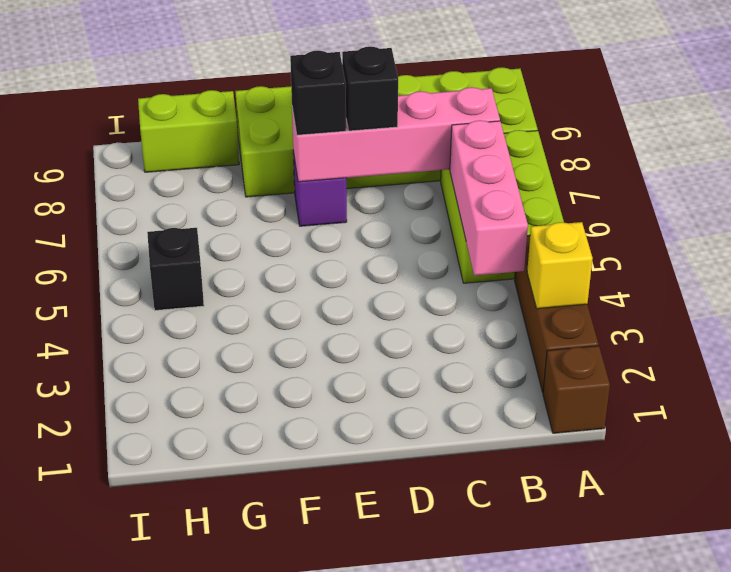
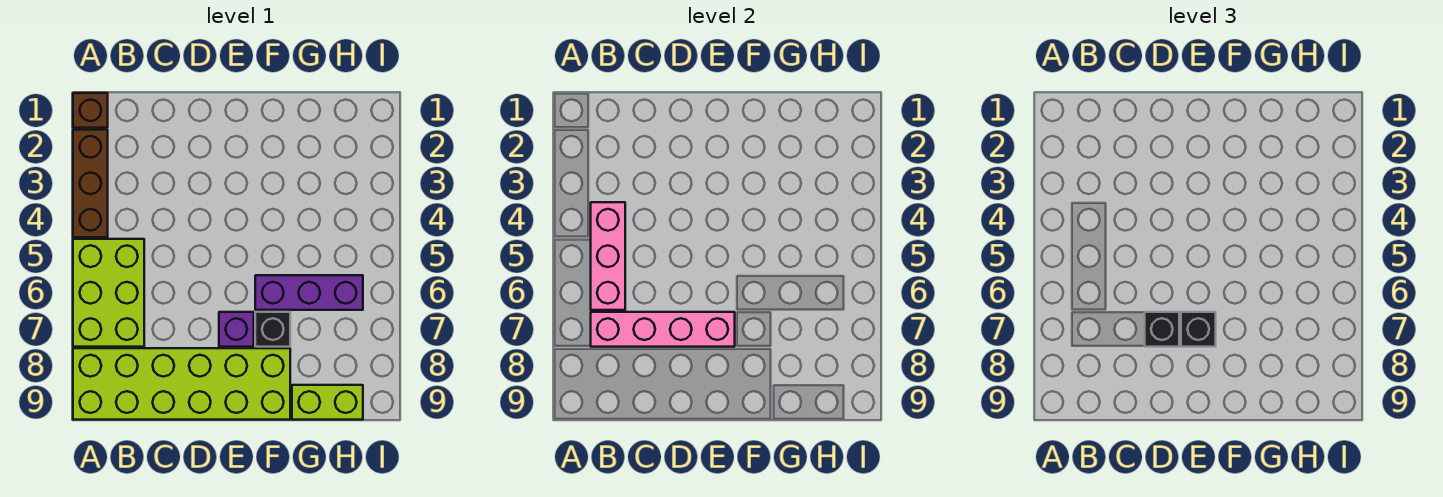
yellow brick A3 level 2 -> none
none -> purple brick F6:H6 level 1
black brick H5 level 1 -> black brick F7 level 1

